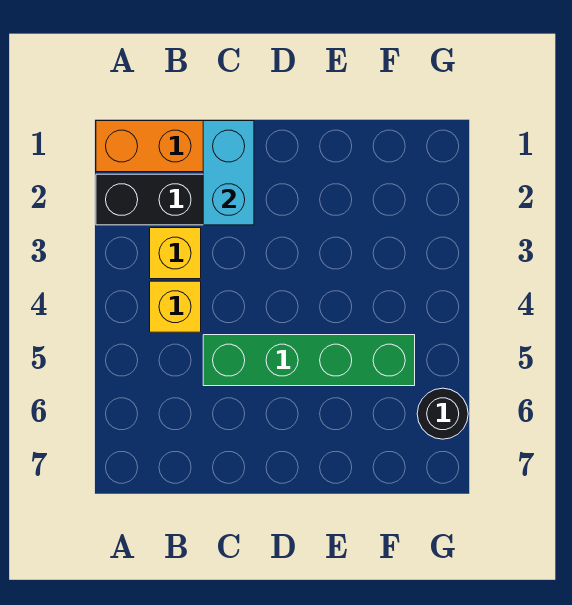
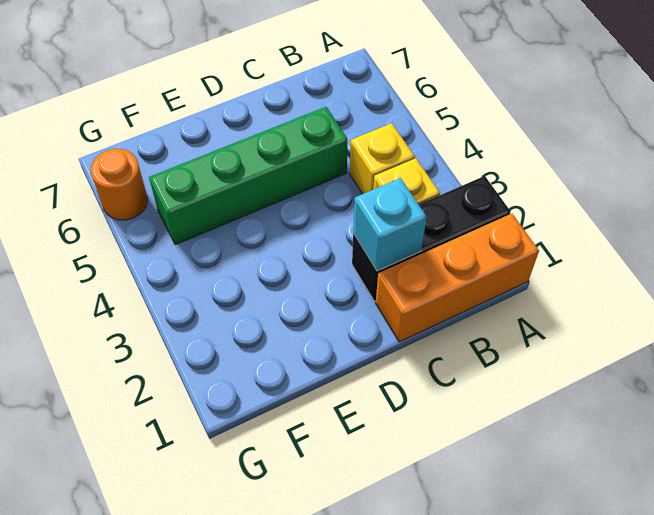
cyan brick C1:C2 level 2 -> cyan brick C2 level 2
black round brick G6 level 1 -> orange round brick G6 level 1

